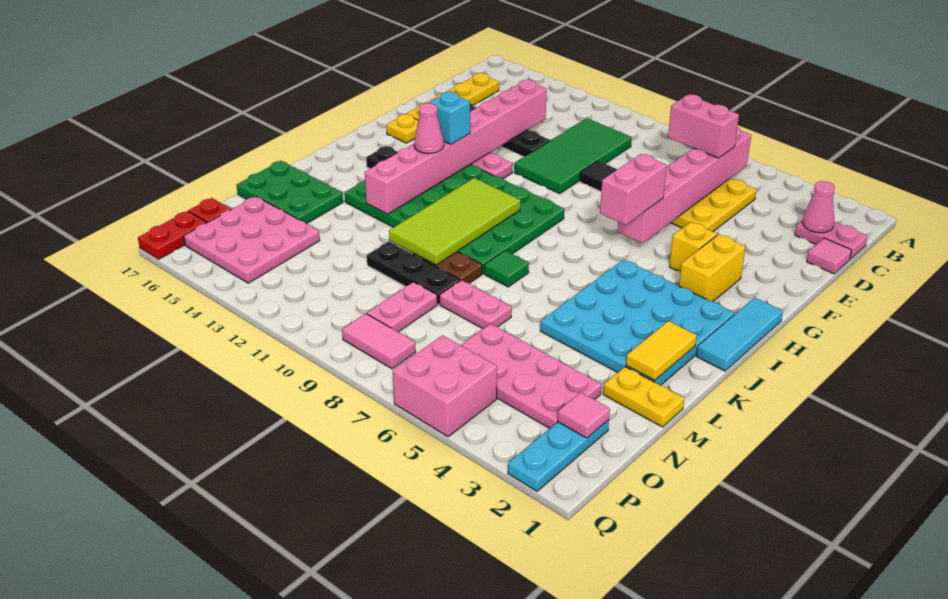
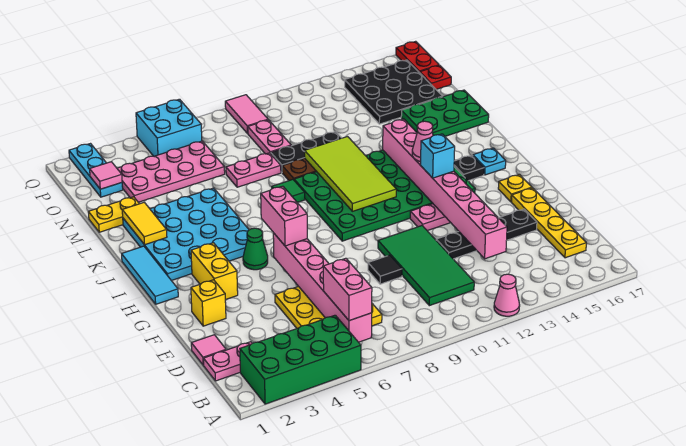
none -> green brick A2:B5 level 1
pink cone C2 level 2 -> pink cone A12 level 1
pink brick C6:C7 level 3 -> pink brick B6:C6 level 3
yellow brick G4 level 1 -> yellow brick F2 level 1
none -> green cone H5 level 1
none -> cyan plate I16 level 1
pink plate N14:P16 level 1 -> black plate N14:P16 level 1
pink brick P5:Q6 level 1 -> cyan brick P5:Q6 level 1
pink tile P8:P9 level 1 -> pink tile P9:Q9 level 1

